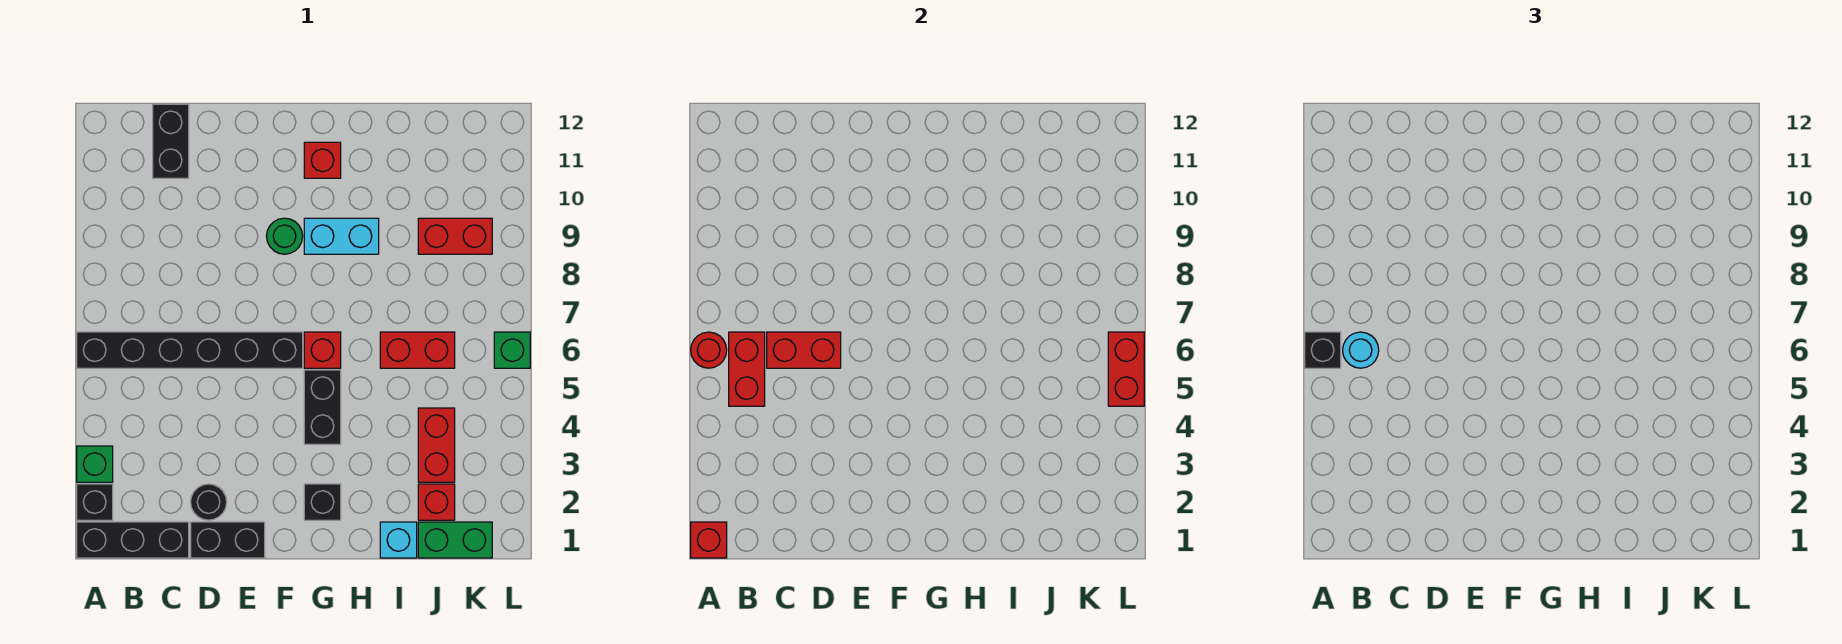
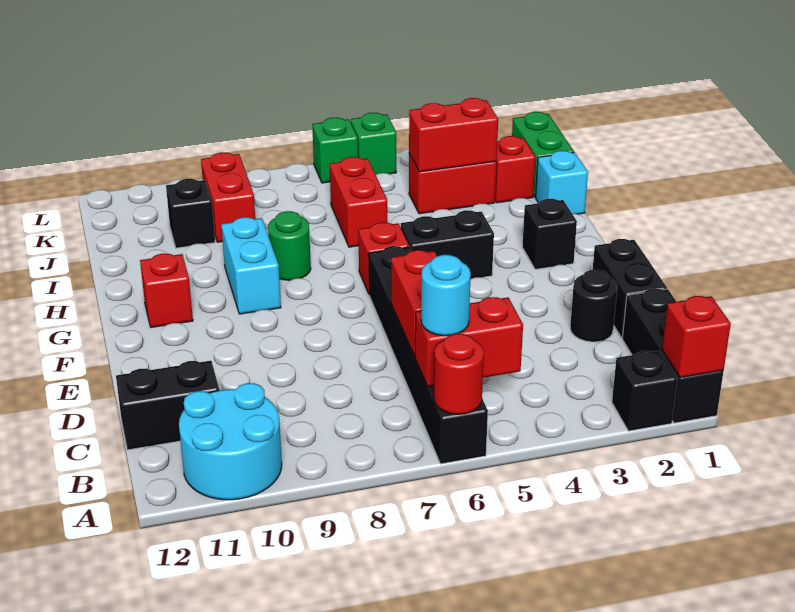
green brick A3 level 1 -> green brick L5 level 1
black brick A6 level 3 -> black brick J10 level 1
none -> cyan round brick A10:B11 level 1
green round brick F9 level 1 -> green round brick H8 level 1
red brick L5:L6 level 2 -> red brick J3:J4 level 2

